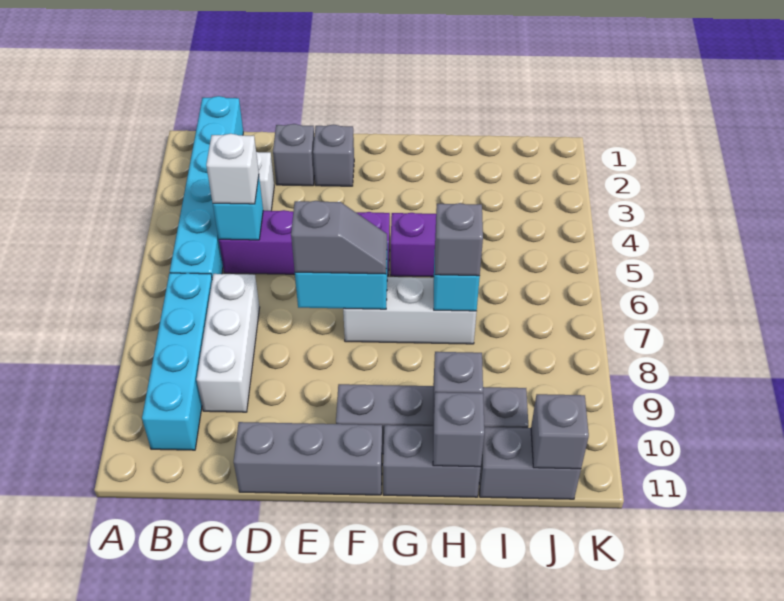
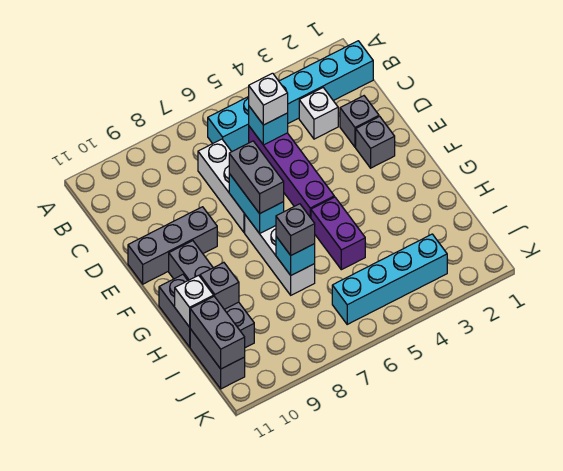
cyan brick B7:B10 level 1 -> cyan brick J3:J6 level 1
white brick C7:C9 level 1 -> white brick C7:E7 level 1
grey brick D11:F11 level 1 -> grey brick E9:E11 level 1
grey slope E7:F7 level 3 top E -> grey brick E7:F7 level 3
grey brick H11 level 2 -> white brick H11 level 2
grey brick J11 level 2 -> grey brick I11:J11 level 2

